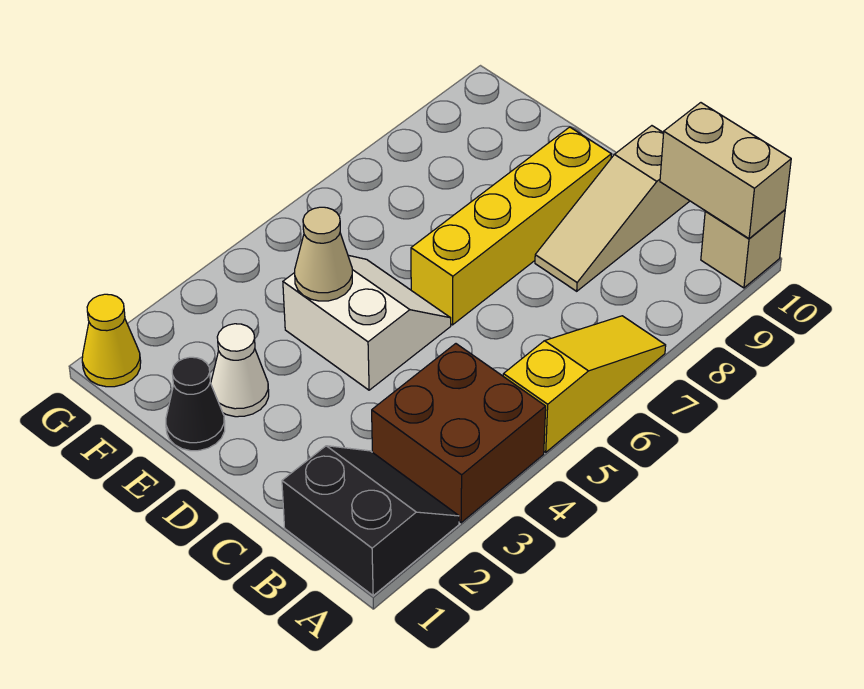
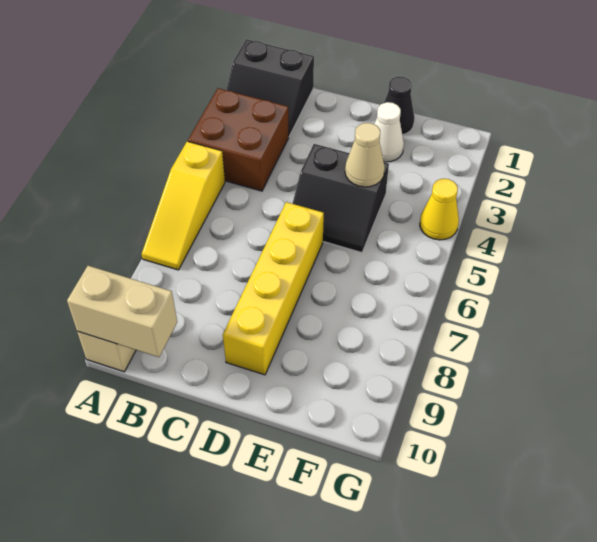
tan slope C8:C10 level 1 top 10 -> none
white slope D4:E5 level 1 top 4 -> black slope D4:E5 level 1 top 4
yellow cone G1 level 1 -> yellow cone G4 level 1

